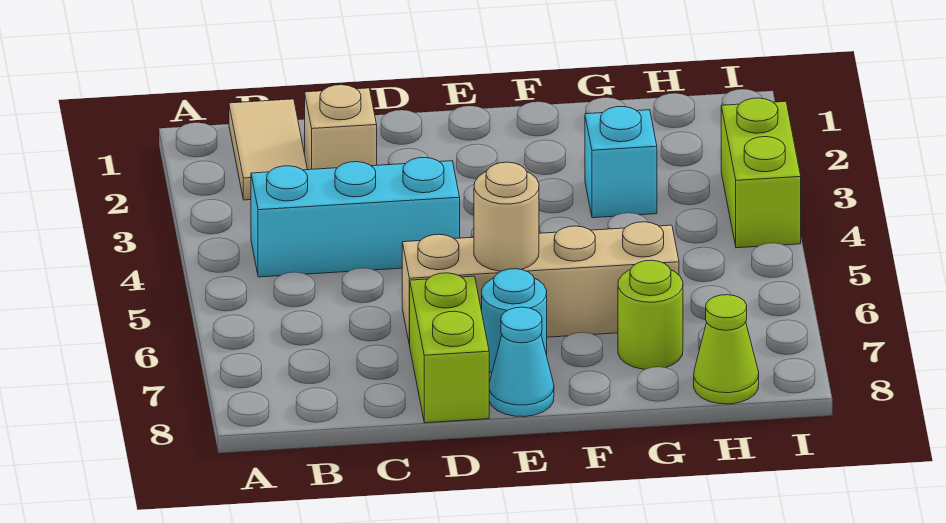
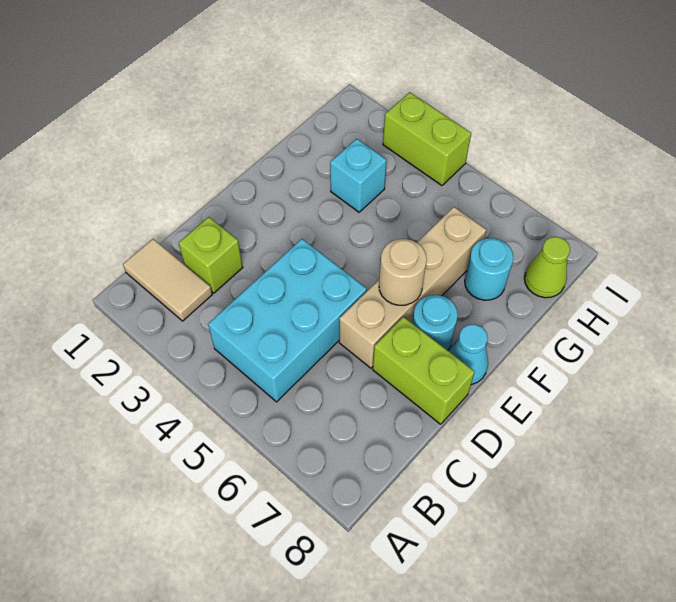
cyan brick B4:D4 level 1 -> cyan brick B4:D5 level 1
tan brick C2 level 1 -> lime brick C2 level 1
lime round brick G7 level 1 -> cyan round brick G7 level 1

